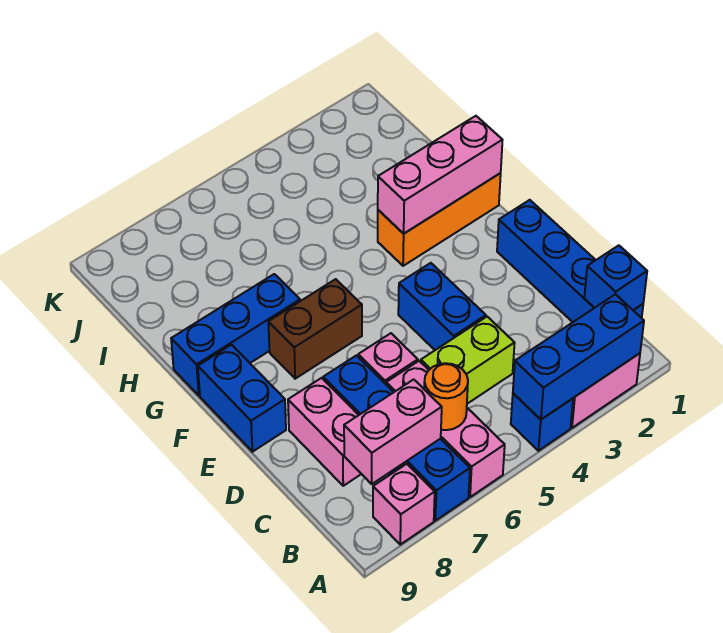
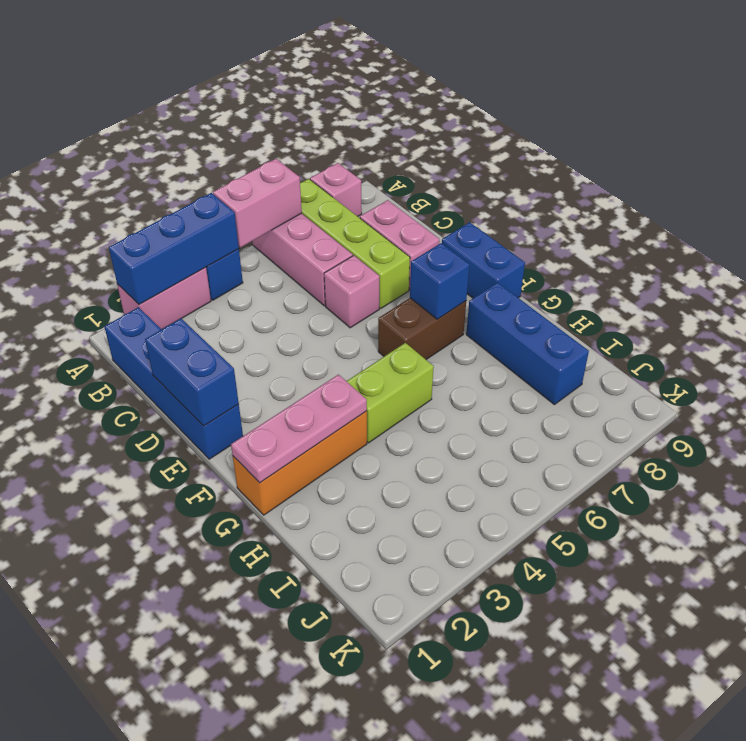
blue brick A7:D7 level 1 -> lime brick A7:D7 level 1
blue brick B1 level 2 -> blue brick F7 level 2
orange round brick B6 level 2 -> none
pink brick B7:B8 level 2 -> pink brick A5:A6 level 2
lime brick C4:C5 level 1 -> lime brick G4:G5 level 1
blue brick D4:E4 level 1 -> blue brick D1:E1 level 2
pink brick G1:G3 level 2 -> pink plate G1:G3 level 2
blue brick G7:G9 level 1 -> blue brick G8:I8 level 1

